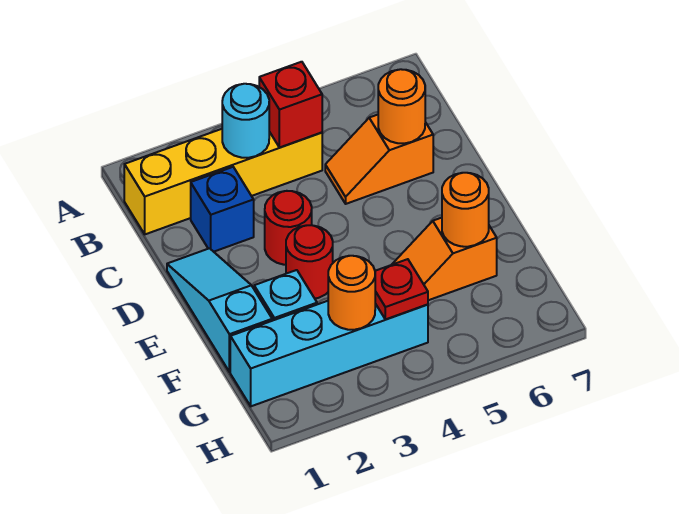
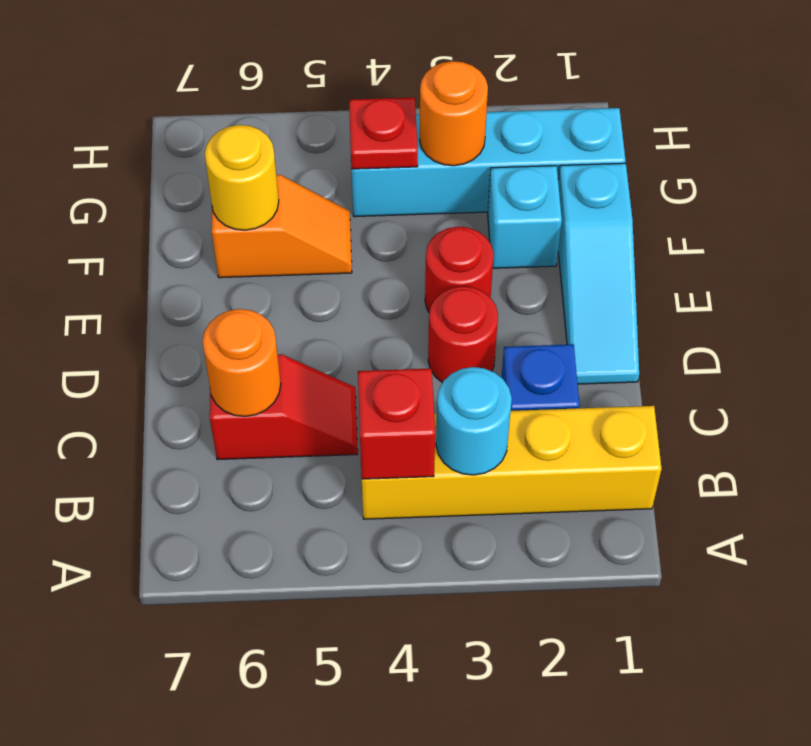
orange slope C5:C6 level 1 top 6 -> red slope C5:C6 level 1 top 6
orange round brick F6 level 2 -> yellow round brick F6 level 2

